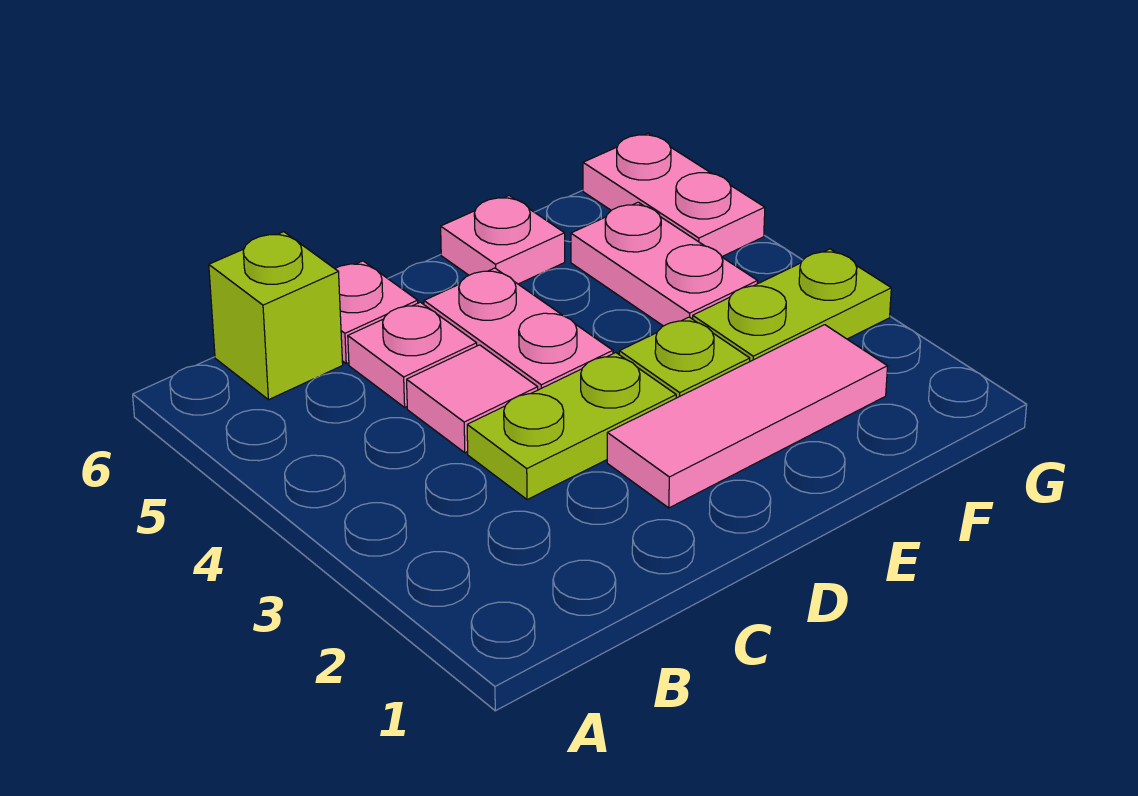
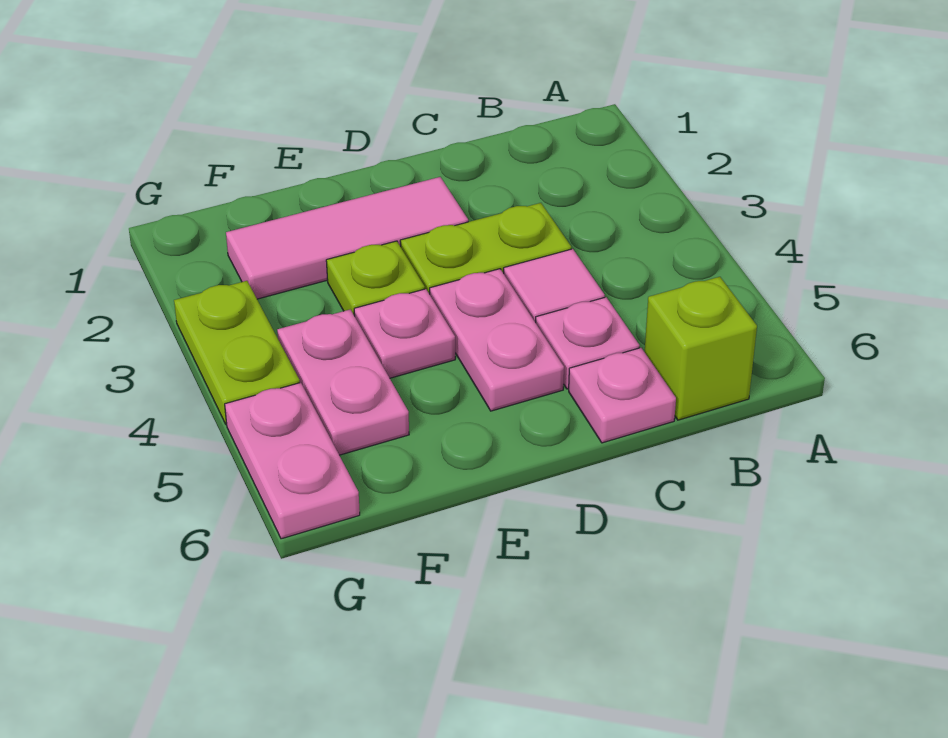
pink plate E6 level 1 -> pink plate E4 level 1
lime plate F3:G3 level 1 -> lime plate G3:G4 level 1

